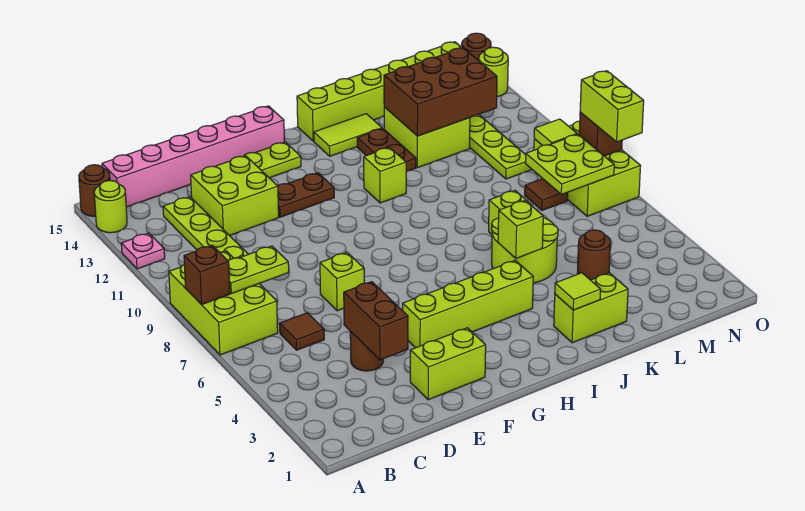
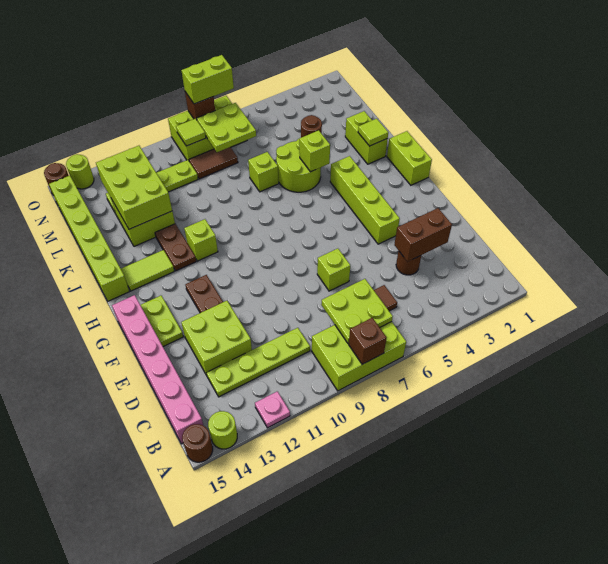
lime plate B8:C8 level 2 -> lime plate B7:C8 level 2
lime brick E2:F2 level 1 -> lime brick H1:I1 level 1
lime tile I14:J14 level 1 -> lime tile I13:I14 level 1
brown plate J12:J13 level 1 -> brown plate I12:J12 level 1
brown brick K12:M13 level 2 -> lime brick K12:M13 level 2
brown tile M8 level 1 -> brown tile M8:M9 level 1

